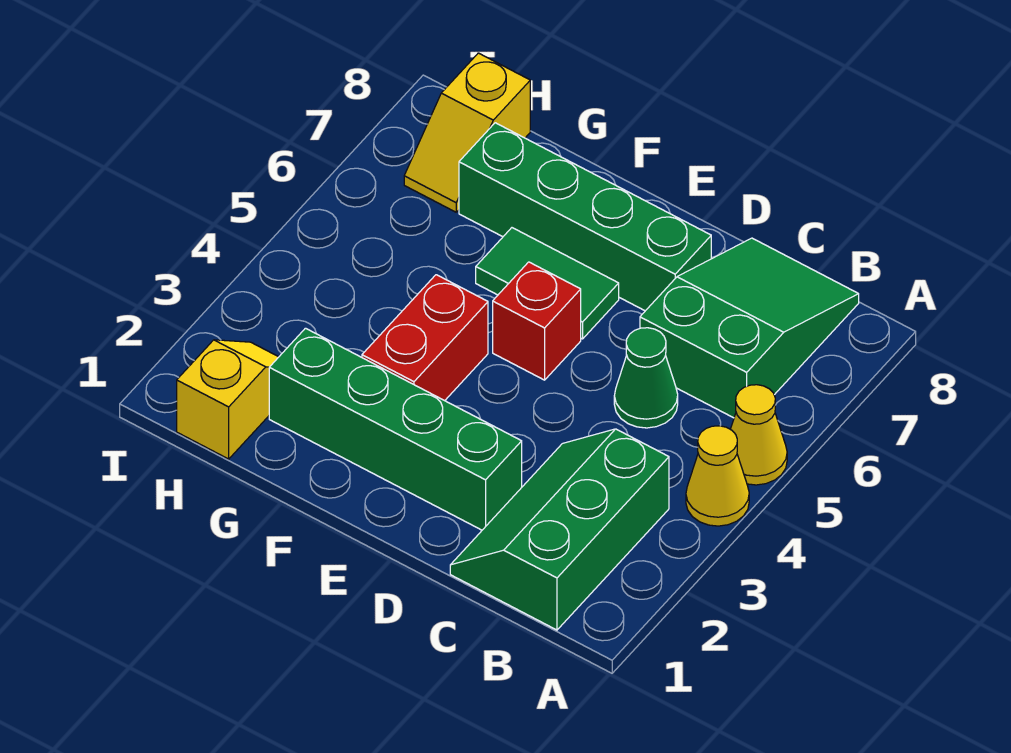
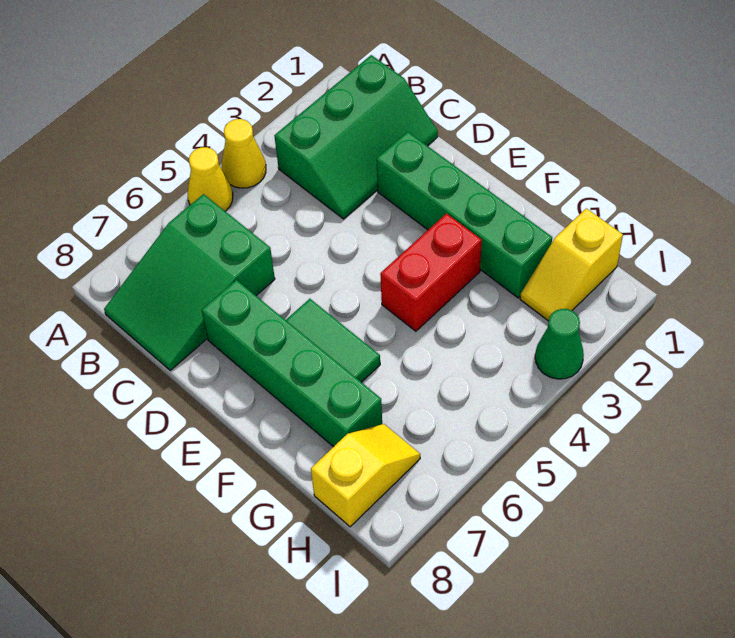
green cone C5 level 1 -> green cone I3 level 1
red brick E5 level 1 -> none

